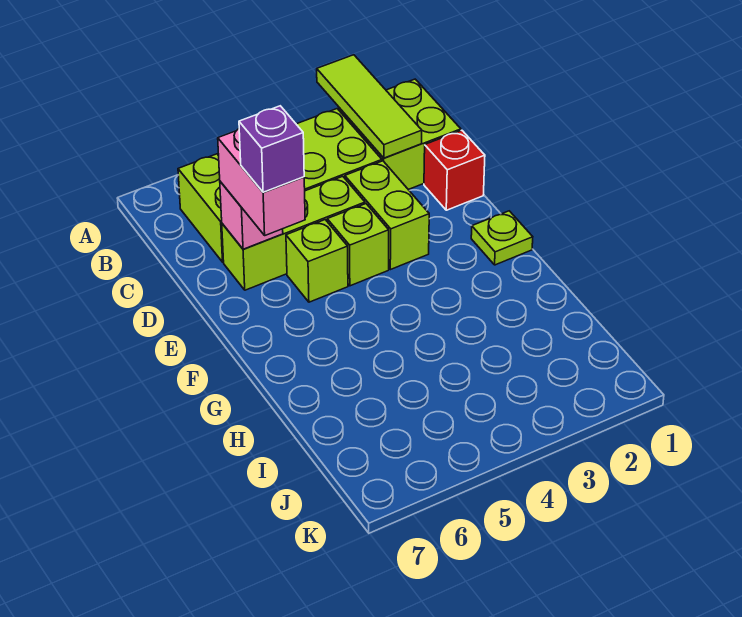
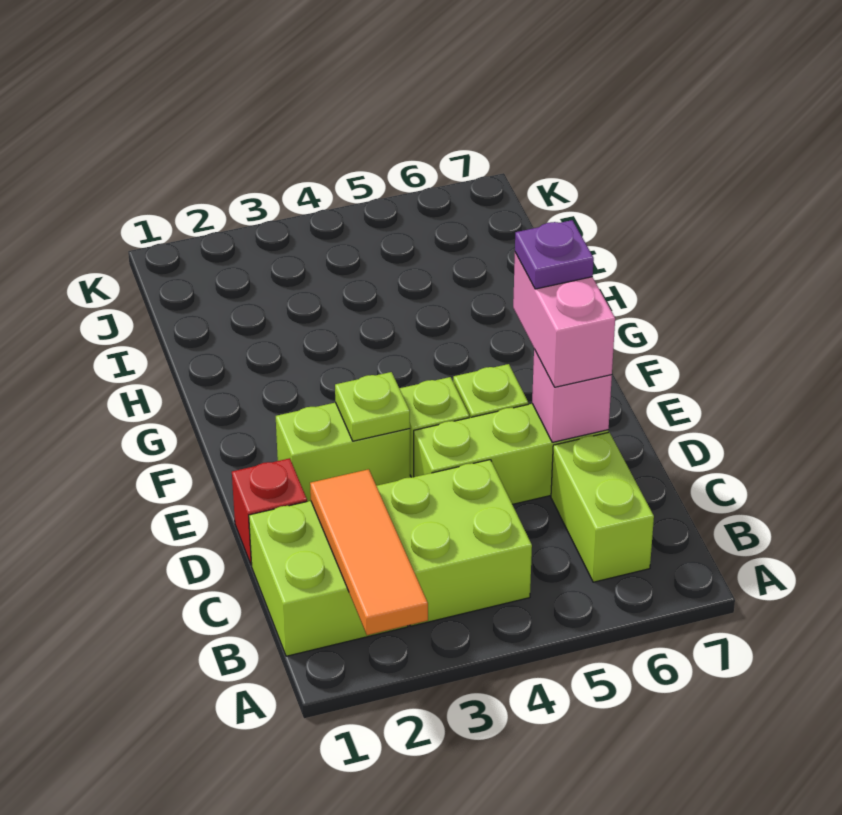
lime tile A2:C2 level 2 -> orange tile A2:C2 level 2
lime brick D3:E3 level 1 -> lime brick E2:E3 level 1
purple brick E6 level 4 -> purple plate E6 level 4
lime plate F1 level 1 -> lime plate E3 level 2

